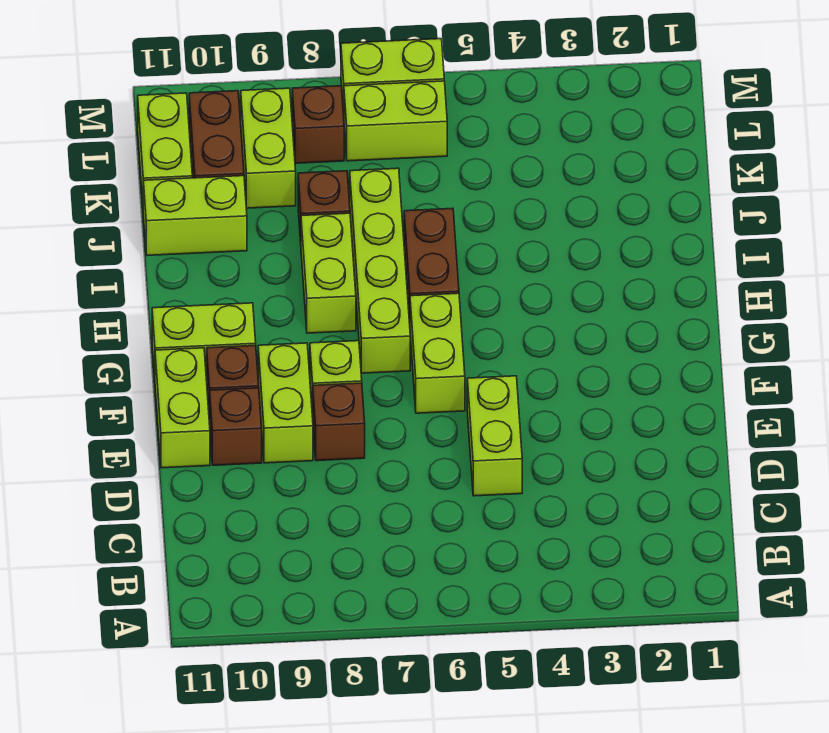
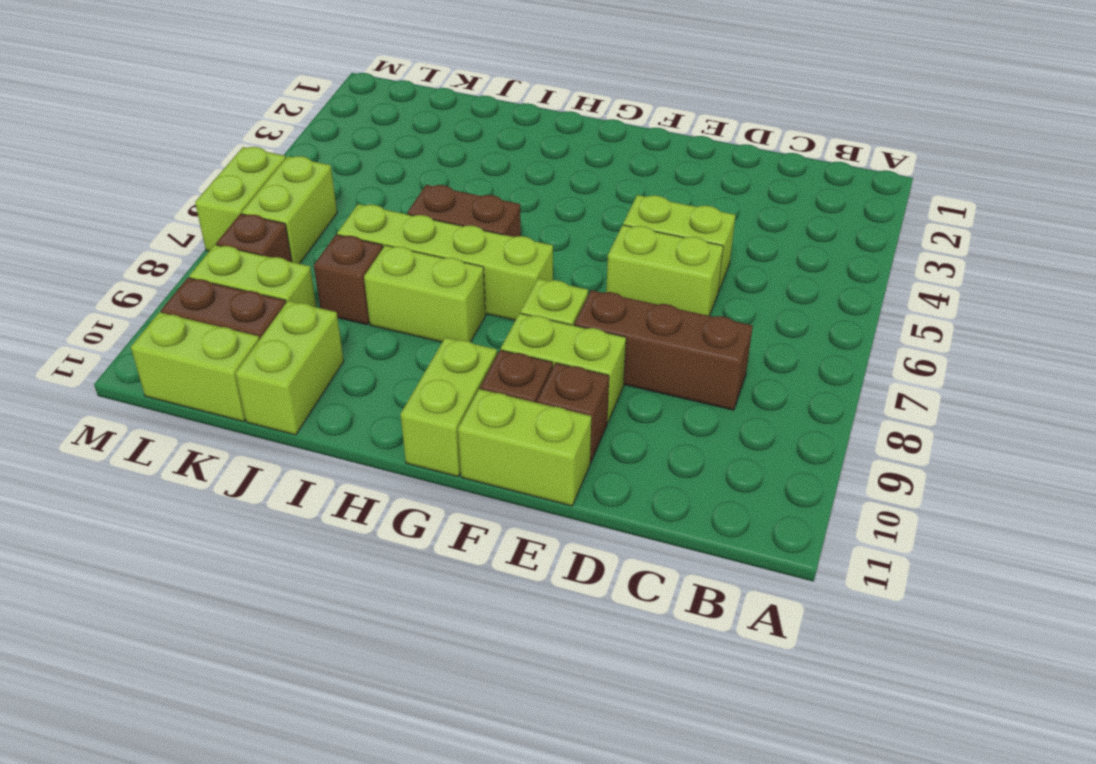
brown brick E8 level 1 -> brown brick C8:E8 level 1
lime brick F6:G6 level 1 -> lime brick D6:E6 level 1

